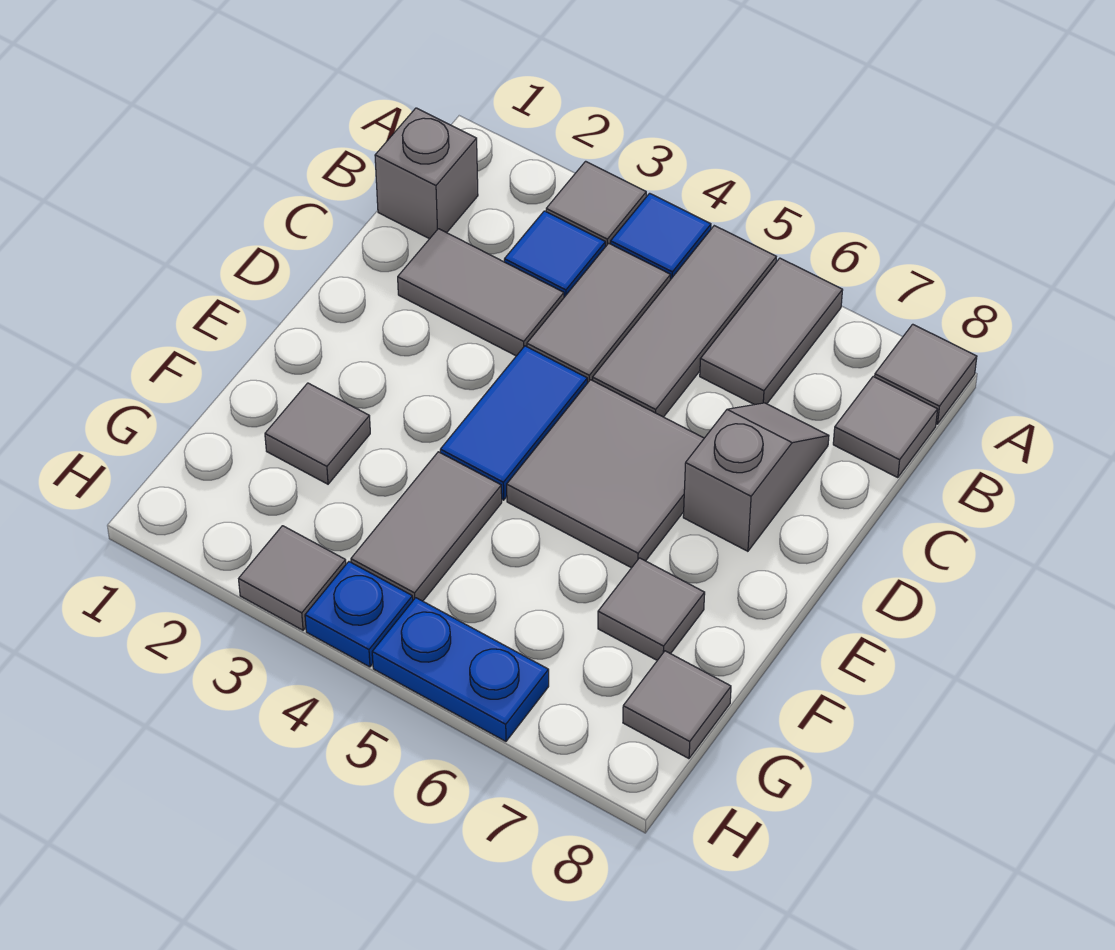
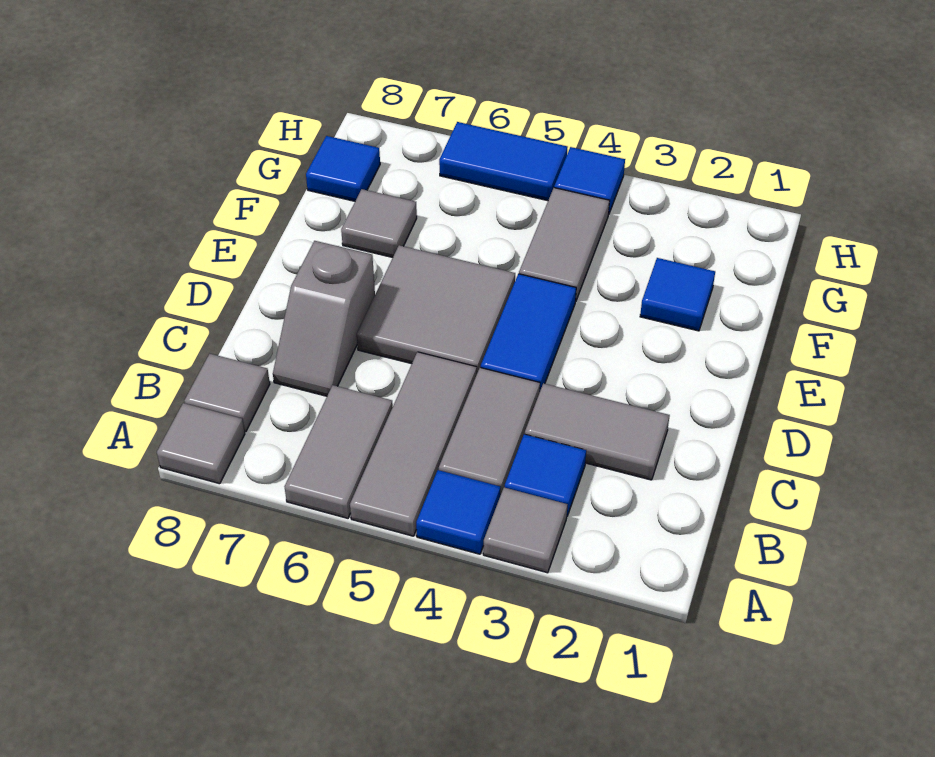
grey brick B1 level 1 -> none
grey tile F2 level 1 -> blue tile F2 level 1
grey tile G8 level 1 -> blue tile G8 level 1
grey tile H3 level 1 -> none
blue plate H4 level 1 -> blue tile H4 level 1
blue plate H5:H6 level 1 -> blue tile H5:H6 level 1

